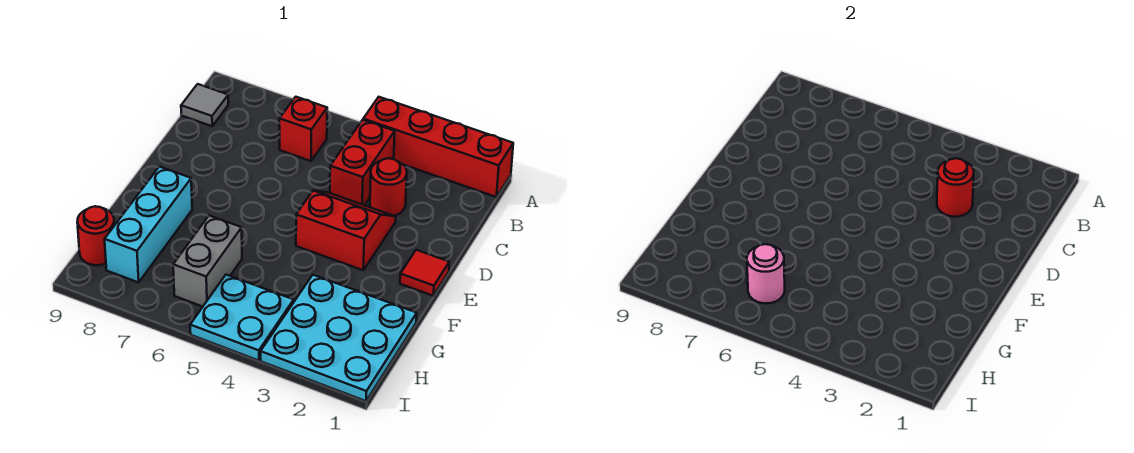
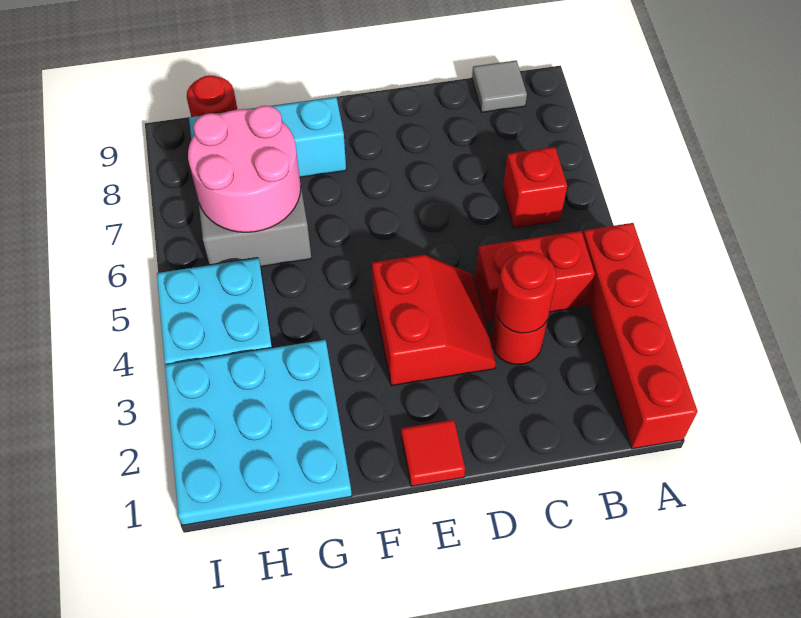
pink round brick H6 level 2 -> pink round brick G6:H7 level 2

